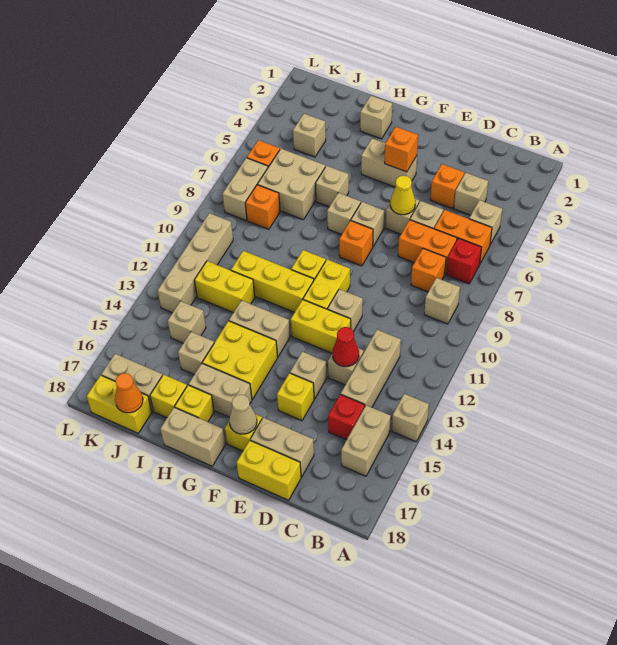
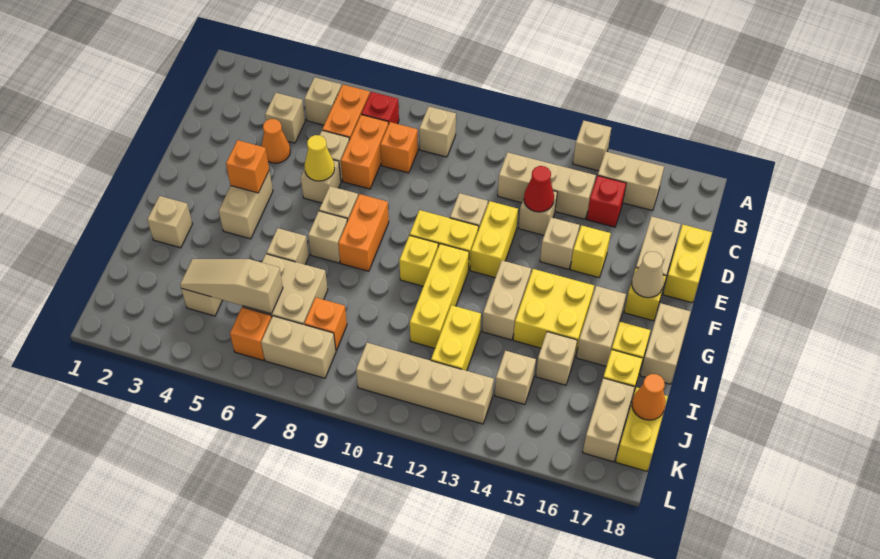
orange brick D4 level 1 -> orange cone D4 level 1
orange brick F8 level 1 -> orange brick F8:G8 level 1
none -> tan slope J4:J6 level 2 top 6

